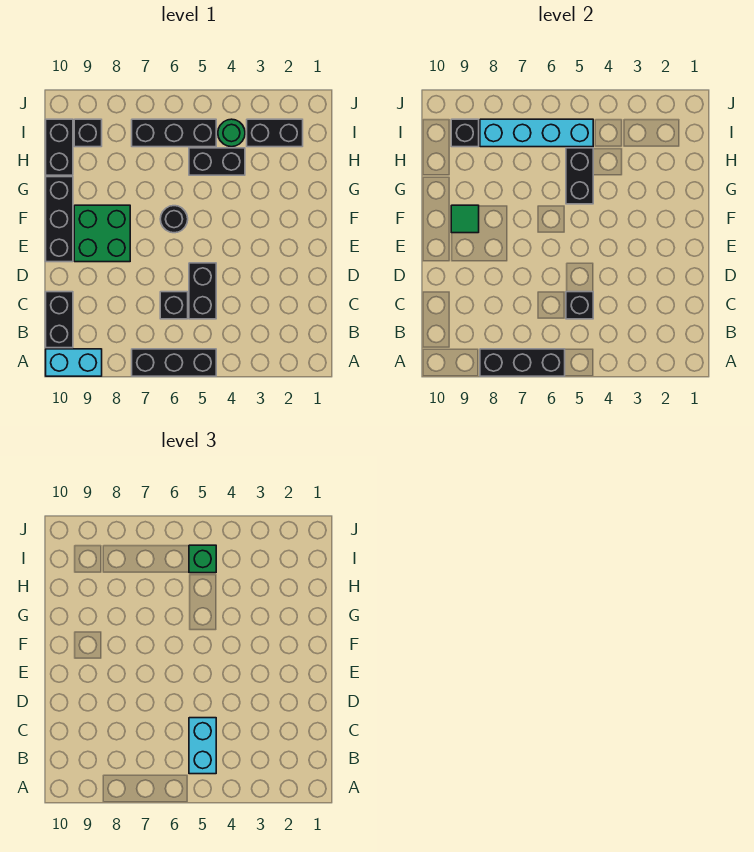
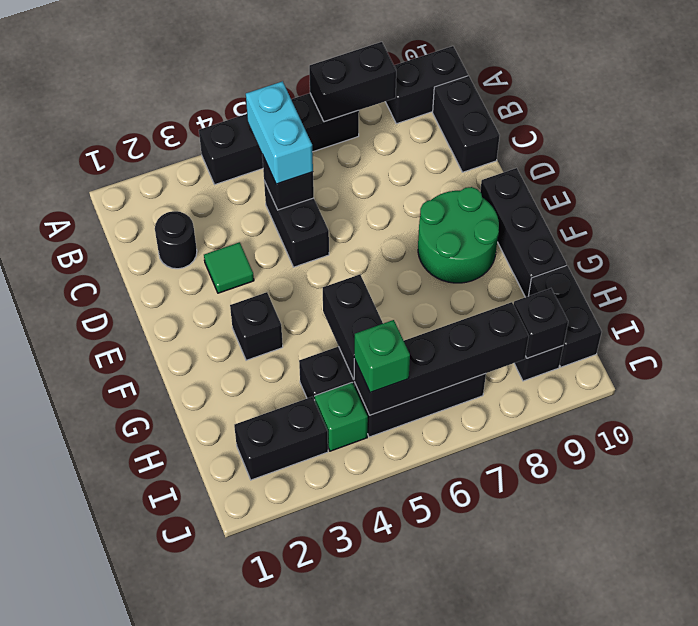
black brick A5:A7 level 1 -> black brick A4:A7 level 1
black brick A6:A8 level 2 -> black brick A7:A8 level 2
cyan brick A9:A10 level 1 -> black brick A9:A10 level 1
black brick C6 level 1 -> black brick F3 level 1
green brick E8:F9 level 1 -> green round brick E8:F9 level 1
black round brick F6 level 1 -> black round brick C2 level 1
green tile F9 level 2 -> green tile D3 level 1
green round brick I4 level 1 -> green brick I4 level 1
cyan brick I5:I8 level 2 -> black brick I5:I8 level 2

